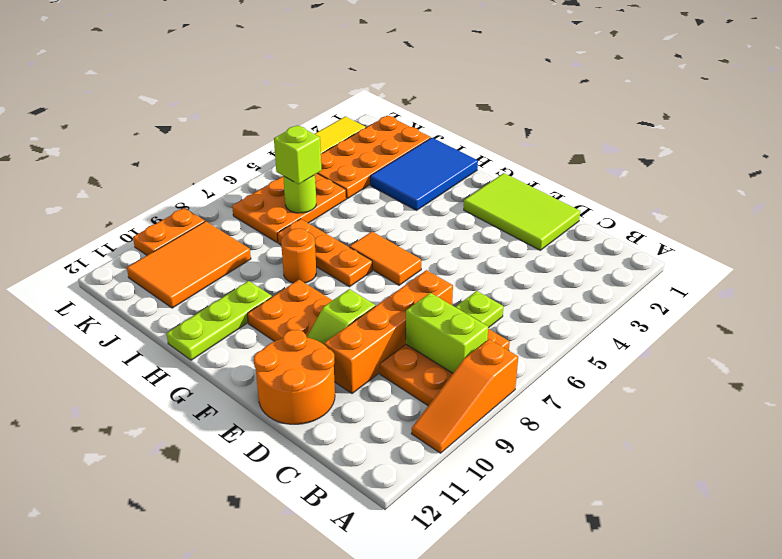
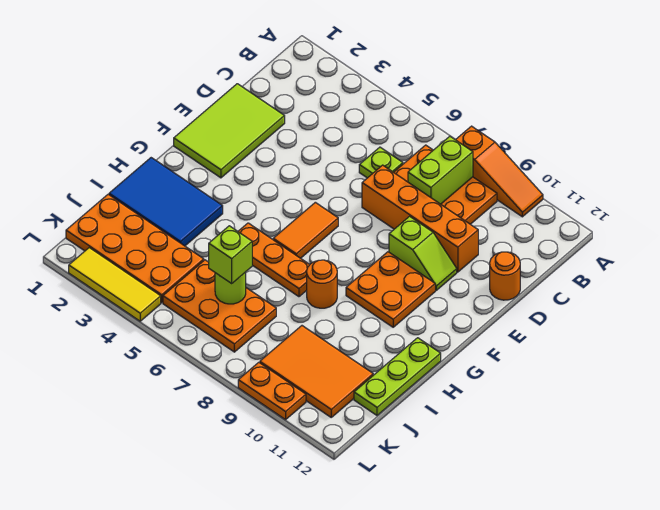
orange round brick D11:E12 level 1 -> orange round brick D12 level 1
orange plate G7:I7 level 1 -> orange plate H5:H7 level 1
lime plate H10:H12 level 1 -> lime plate H12:J12 level 1

